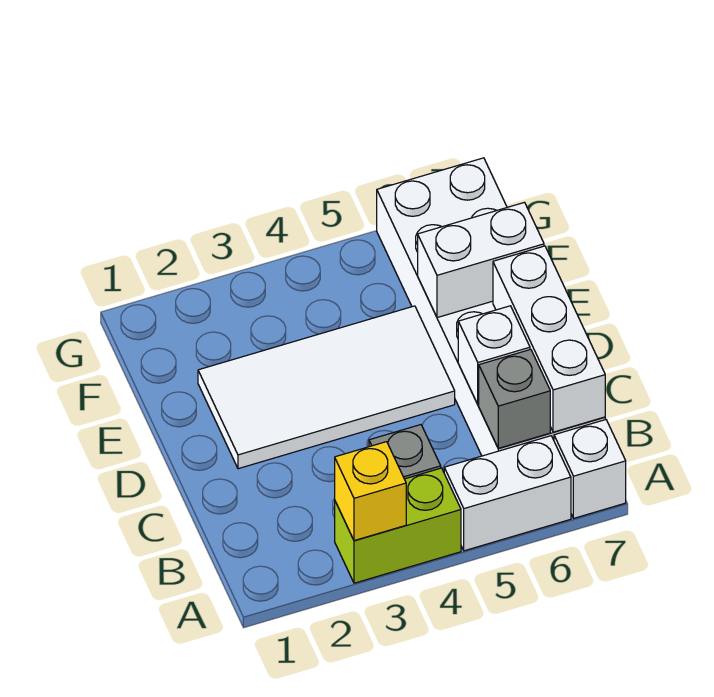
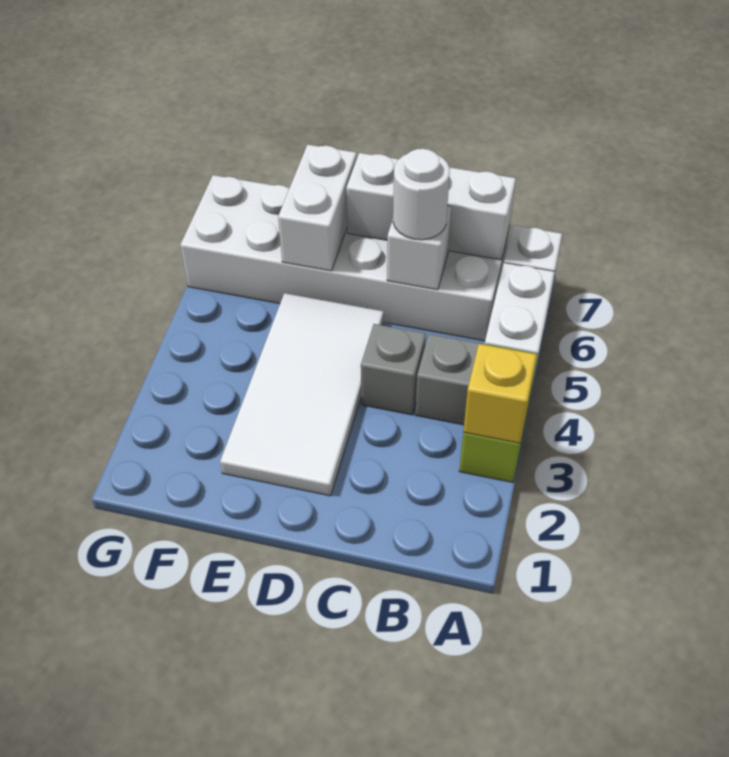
grey brick B6 level 2 -> grey brick C4 level 1
none -> white round brick C6 level 3

